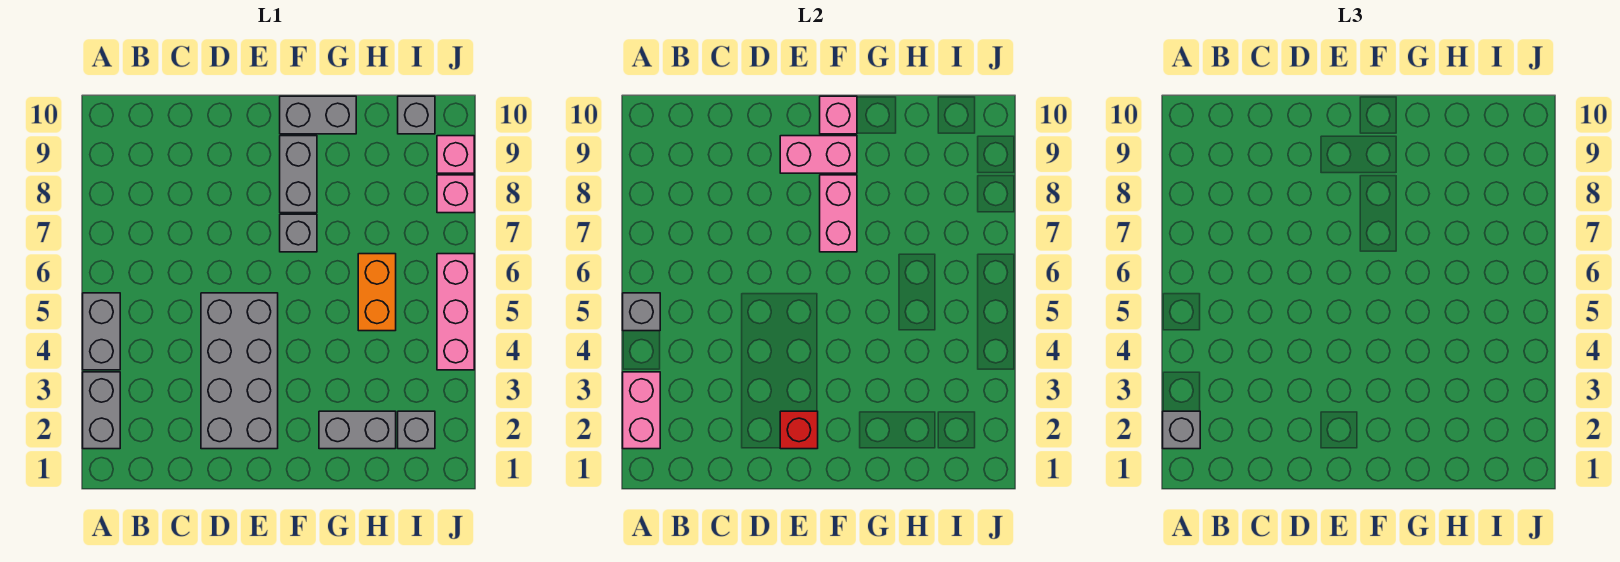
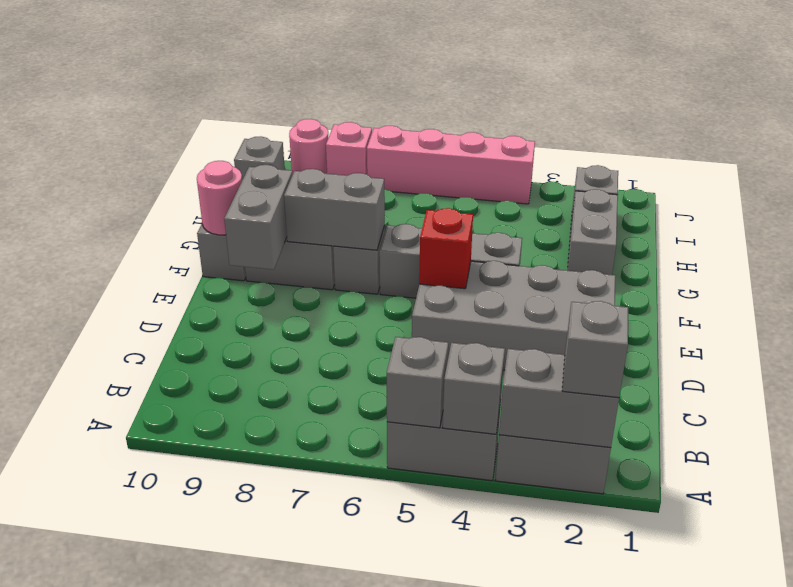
pink brick A2:A3 level 2 -> grey brick A2:A3 level 2
none -> grey brick A4 level 2
red brick E2 level 2 -> red brick E5 level 2
pink brick E9:F9 level 2 -> grey brick E9:F9 level 2
none -> grey brick F4:F6 level 1
pink brick F7:F8 level 2 -> grey brick F7:F8 level 2
pink brick F10 level 2 -> pink round brick F10 level 2
orange brick H5:H6 level 1 -> none
pink brick J4:J6 level 1 -> pink brick J4:J7 level 1
pink brick J9 level 1 -> pink round brick J9 level 1

